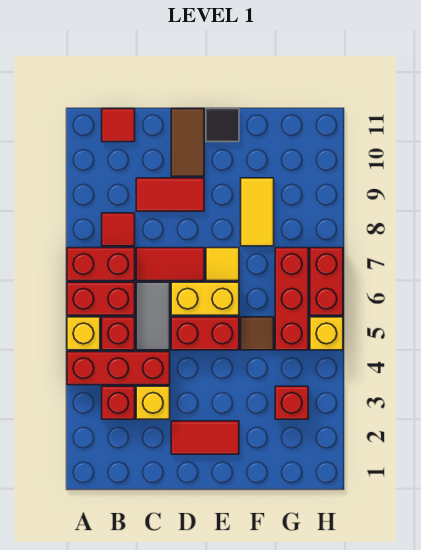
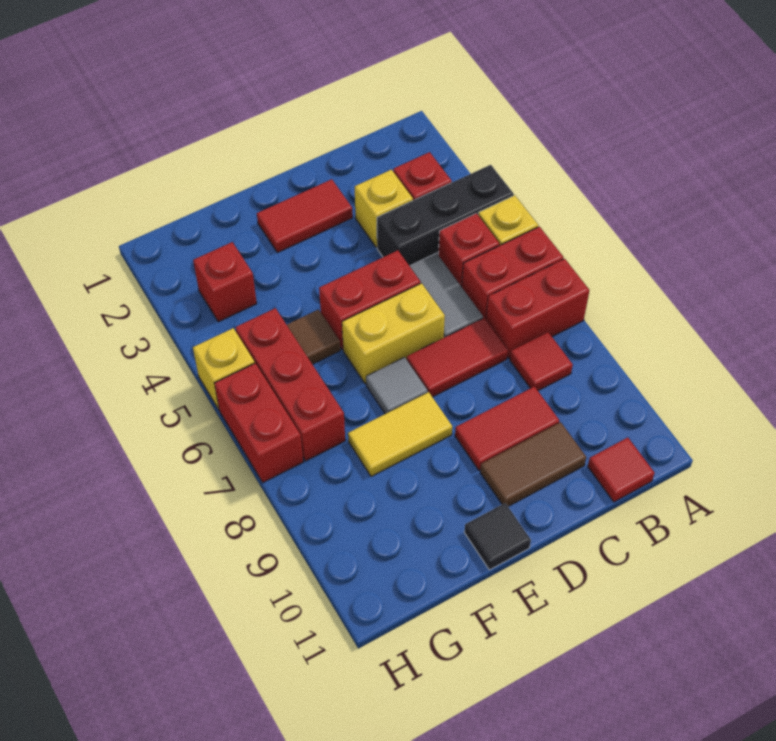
red brick A4:C4 level 1 -> black brick A4:C4 level 1
brown tile D10:D11 level 1 -> brown tile C10:D10 level 1
yellow tile E7 level 1 -> grey tile E7 level 1
yellow tile F8:F9 level 1 -> yellow tile E8:F8 level 1

